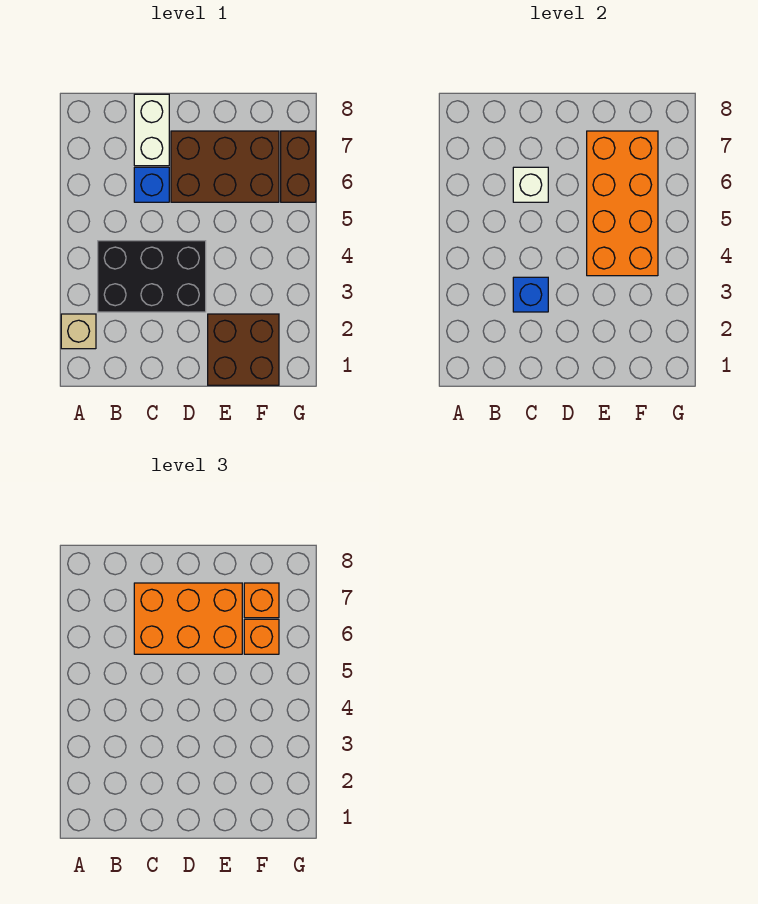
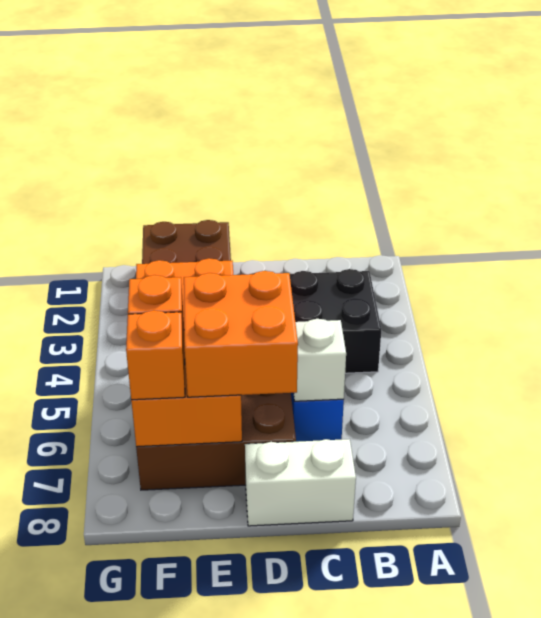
tan brick A2 level 1 -> none
blue brick C3 level 2 -> none
orange brick C6:E7 level 3 -> orange brick D6:E7 level 3
white brick C7:C8 level 1 -> white brick C8:D8 level 1
brown brick G6:G7 level 1 -> none

